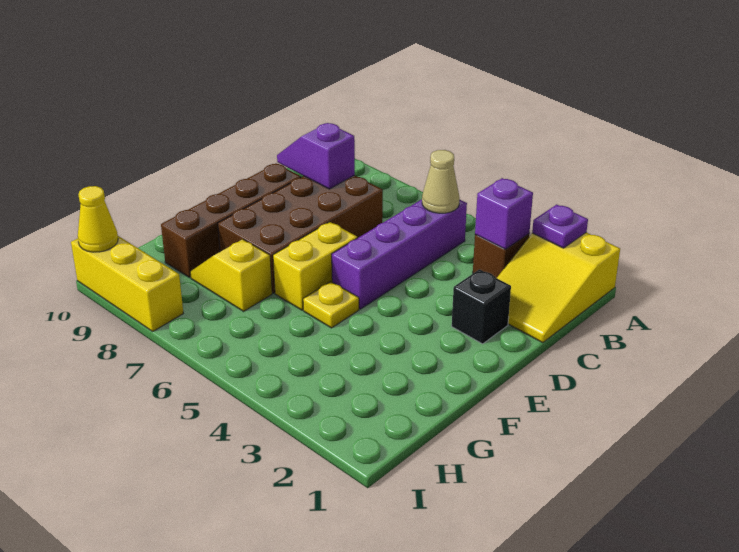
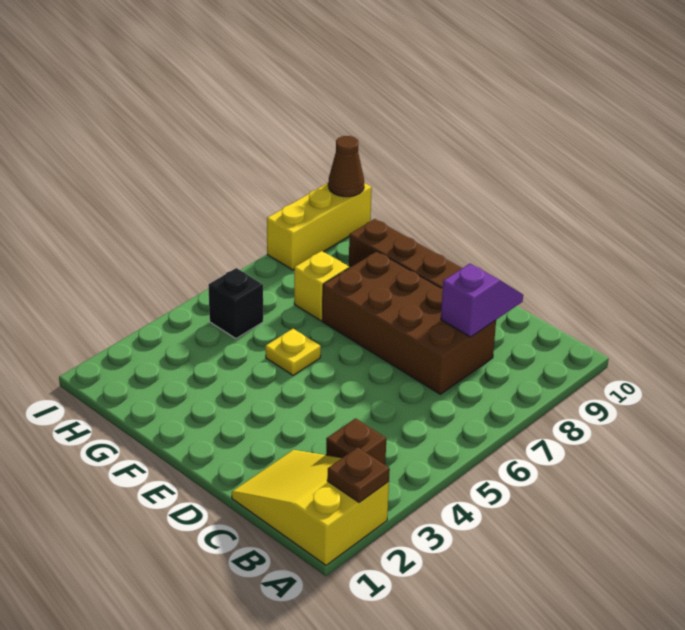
purple plate A2 level 2 -> brown plate A2 level 2
purple brick B3 level 2 -> none
purple brick B5:E5 level 1 -> none
tan cone B5 level 2 -> none
black brick D2 level 1 -> black brick H5 level 1
yellow brick E6:F6 level 1 -> none
yellow cone I10 level 2 -> brown cone I10 level 2

